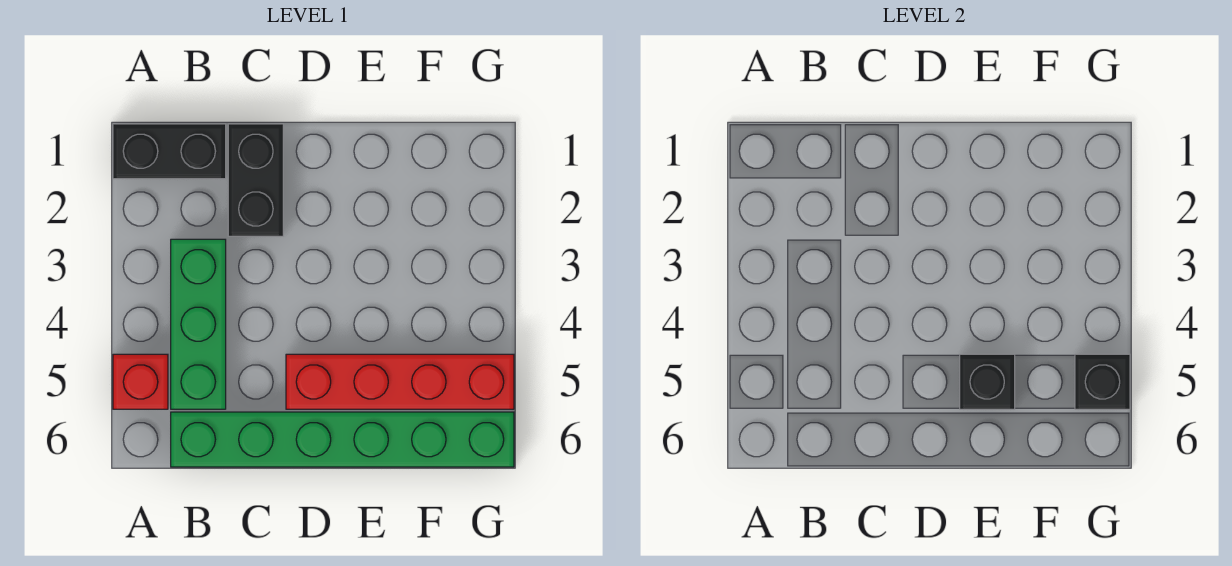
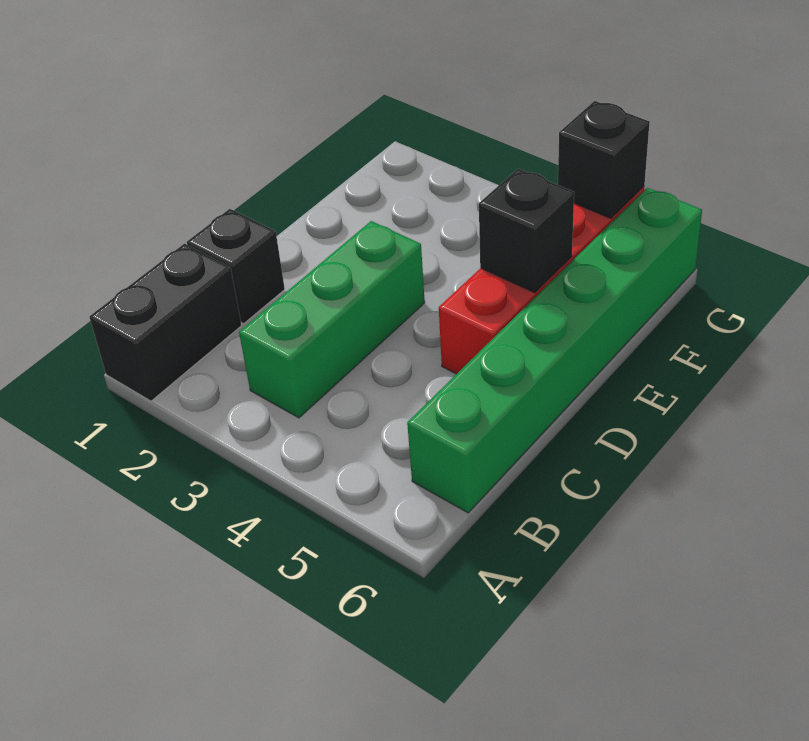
red brick A5 level 1 -> none
green brick B3:B5 level 1 -> green brick B3:D3 level 1
black brick C1:C2 level 1 -> black brick C1 level 1

